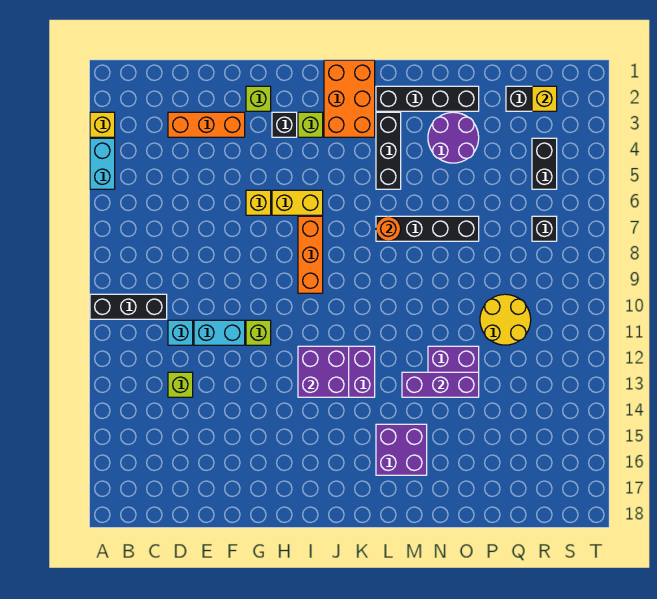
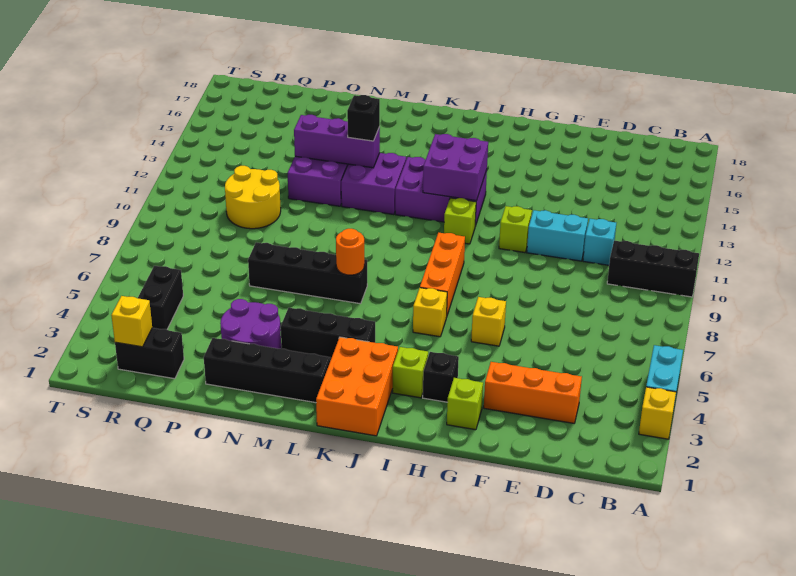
lime brick D13 level 1 -> lime brick I11 level 1
yellow brick H6:I6 level 1 -> yellow brick I6 level 1
black brick L3:L5 level 1 -> black brick K4:M4 level 1
purple brick L15:M16 level 1 -> purple brick L12:M13 level 1
black brick R7 level 1 -> black brick M13 level 3

